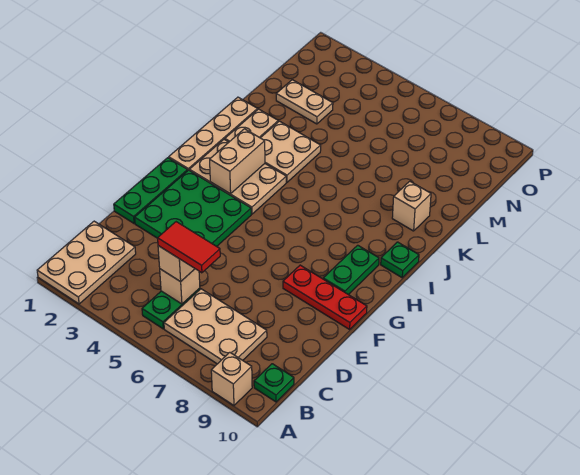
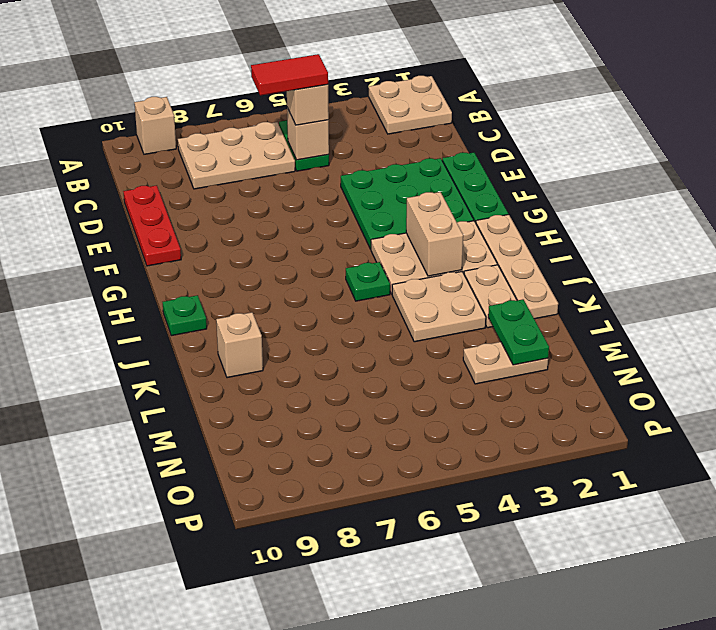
tan plate A1:C2 level 1 -> tan plate A1:B2 level 1
green plate B10 level 1 -> green plate I5 level 1
red plate F8:F10 level 1 -> red plate D10:F10 level 1
green plate G9:H9 level 1 -> green plate L2:M2 level 2

